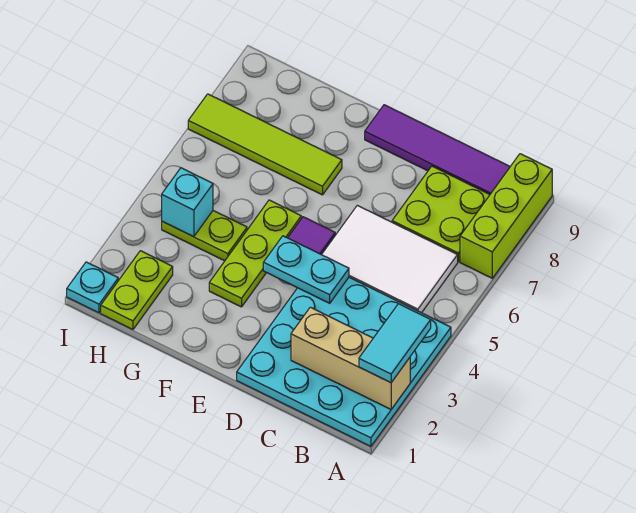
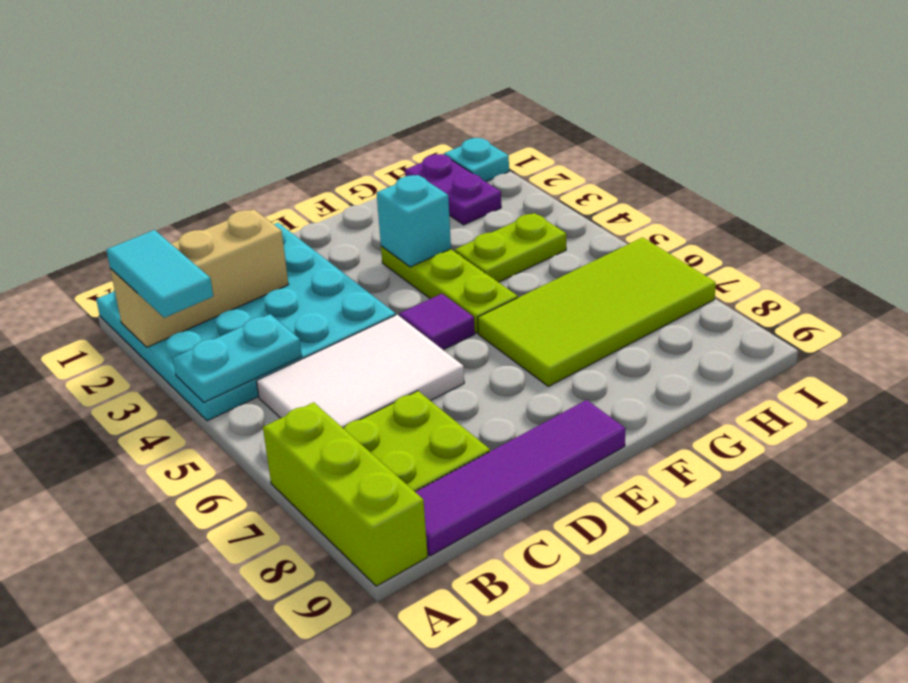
cyan plate D4:E4 level 2 -> cyan plate A4:B4 level 2
lime tile F7:I7 level 1 -> lime tile F6:I7 level 1
lime plate H1:H2 level 1 -> purple plate H1:H2 level 1
cyan brick H4 level 2 -> cyan brick F3 level 2

